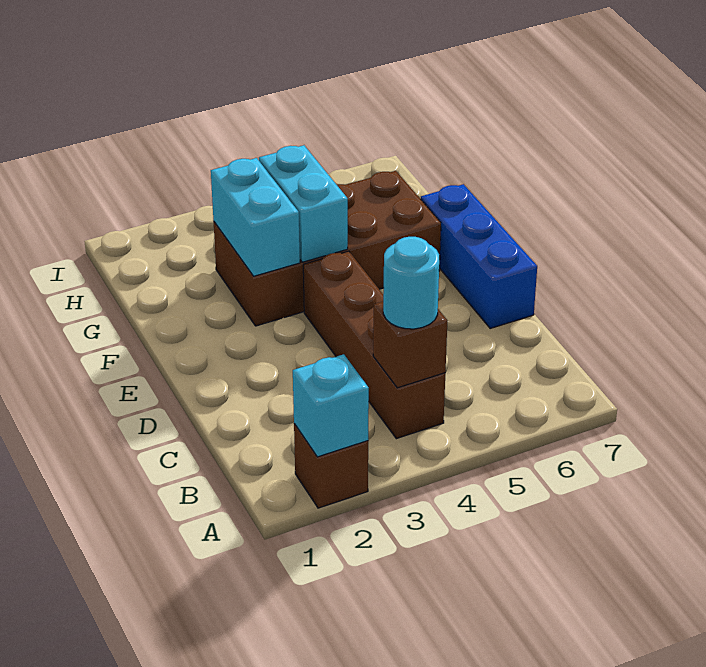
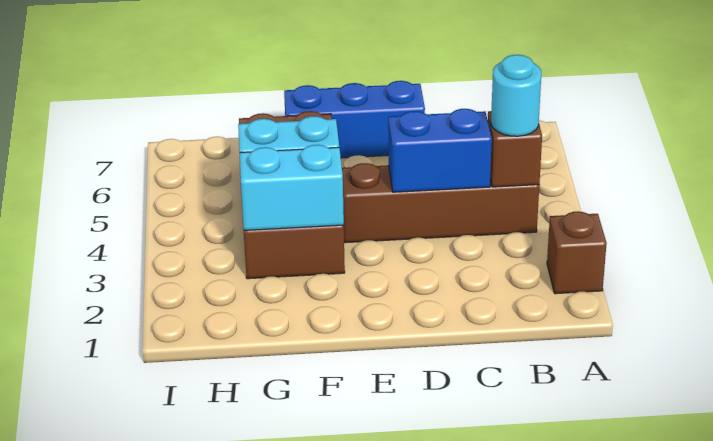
cyan brick A2 level 2 -> none
none -> blue brick C4:D4 level 2

